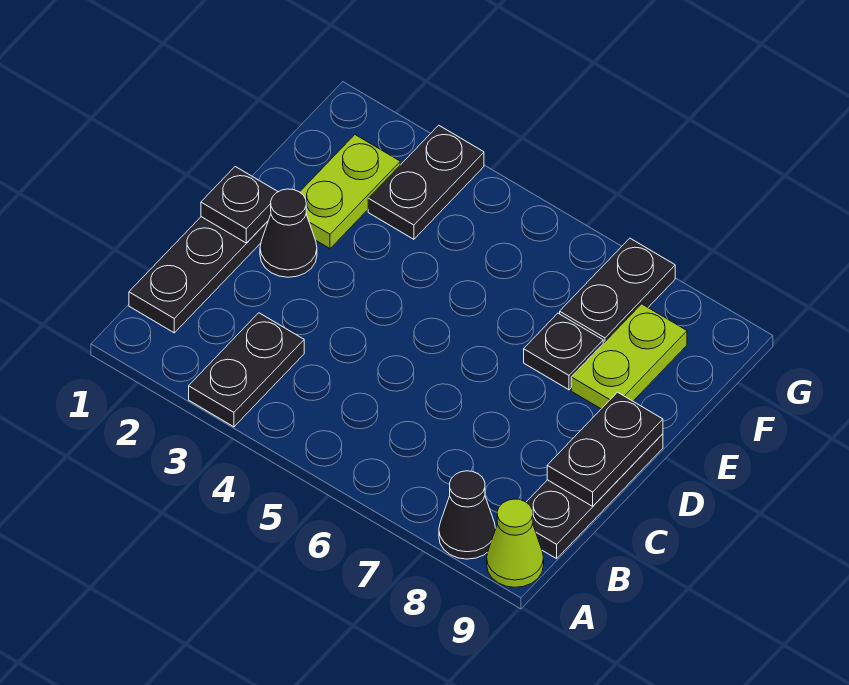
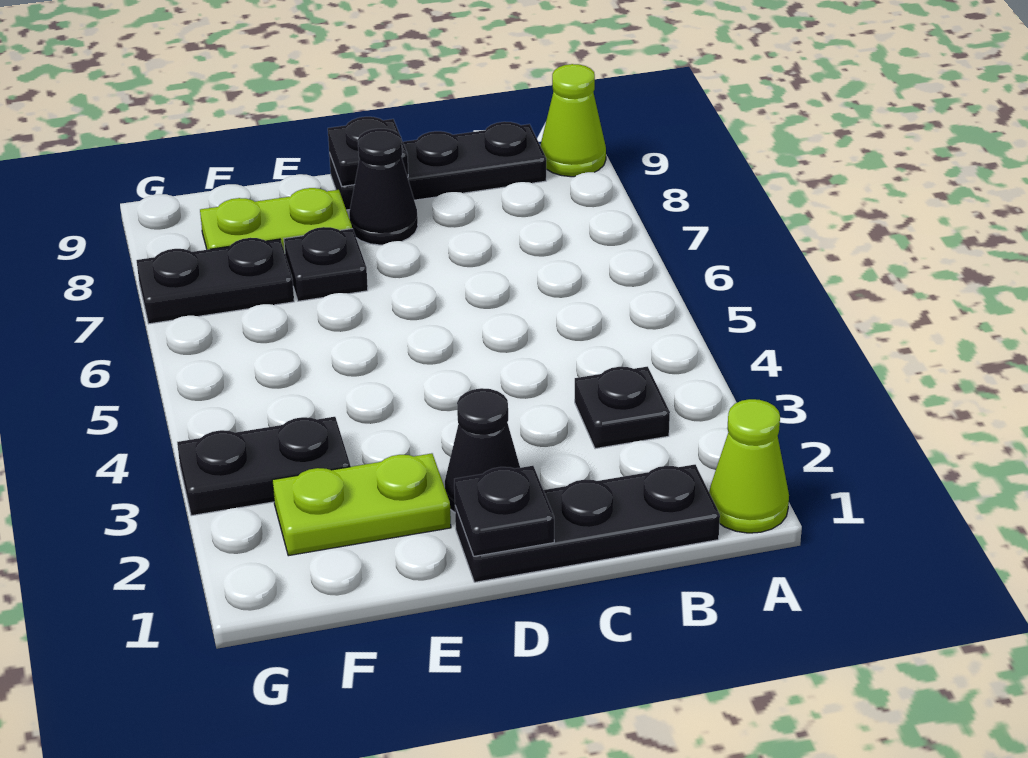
none -> lime cone A1 level 1
black plate A3:B3 level 1 -> black plate B3 level 1
black cone A8 level 1 -> black cone D8 level 1
black plate C9:D9 level 2 -> black plate D9 level 2

